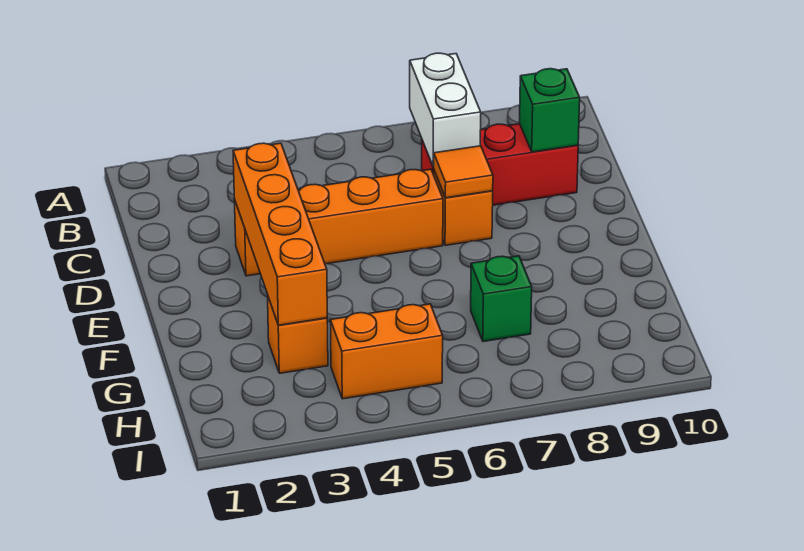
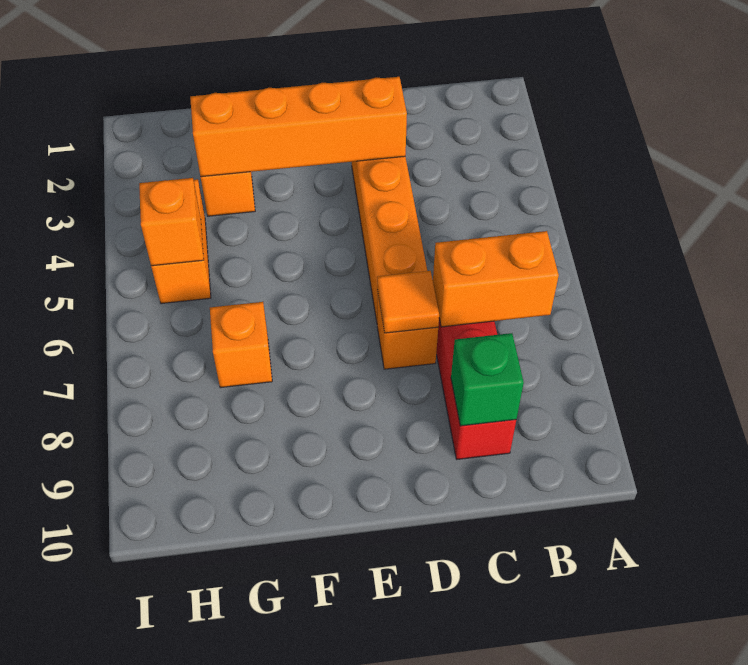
white brick B7:C7 level 2 -> orange brick B7:C7 level 2
green brick G7 level 1 -> orange brick G7 level 1
none -> orange brick H5 level 2

